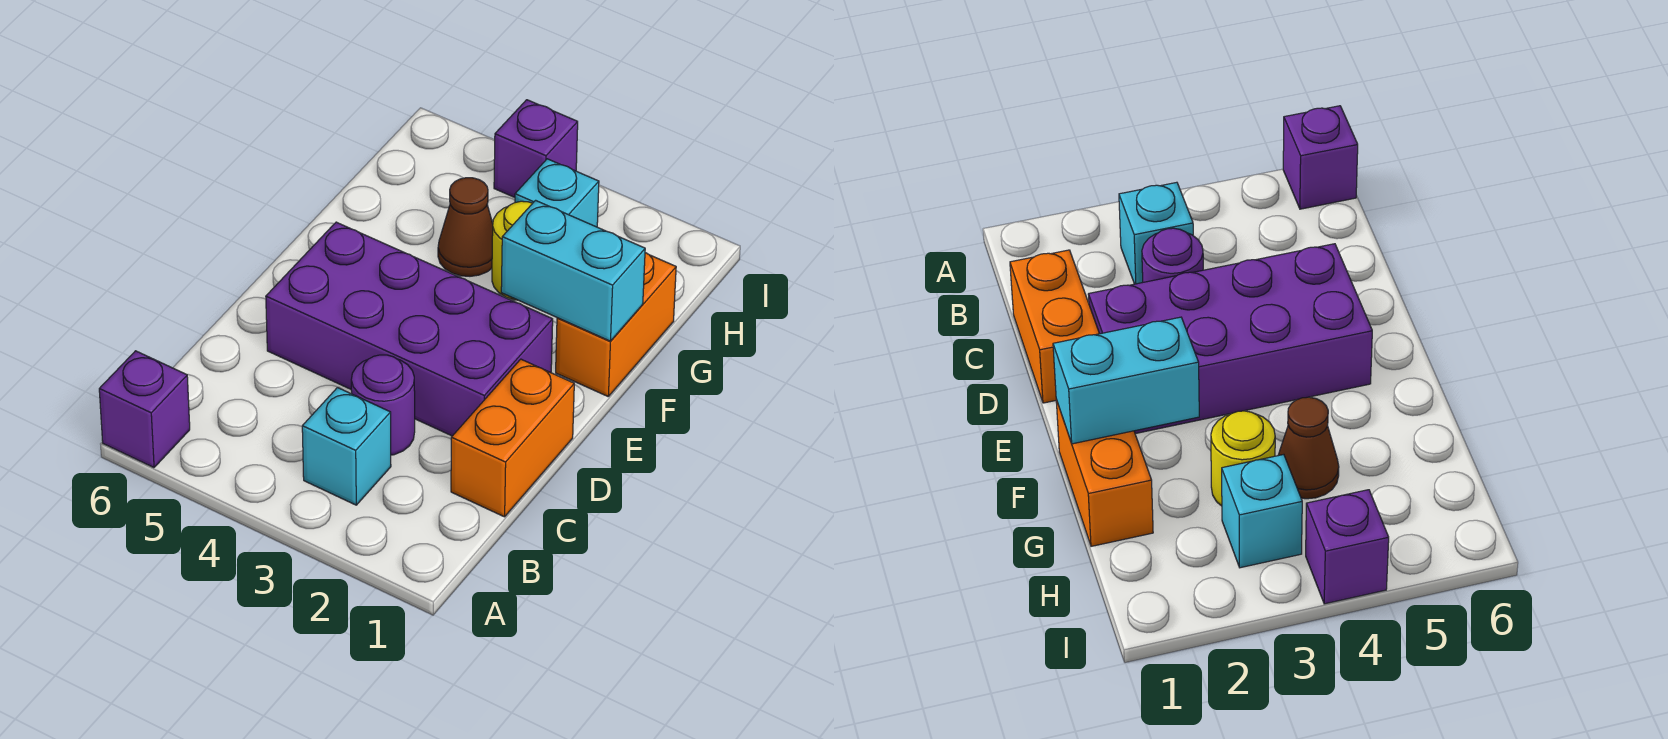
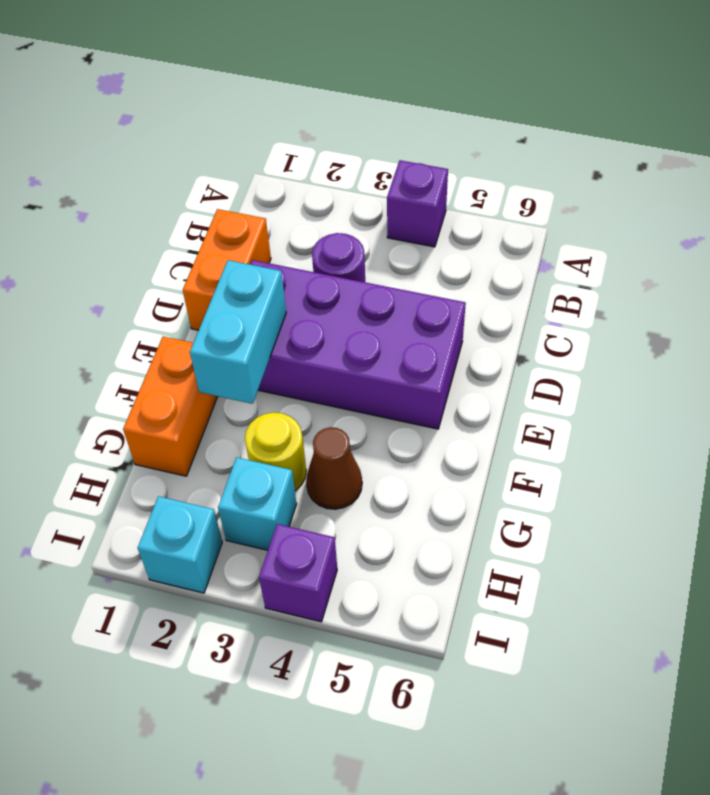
purple brick A6 level 1 -> purple brick A4 level 1
cyan brick B3 level 1 -> cyan brick I2 level 1
cyan brick F1:F2 level 2 -> cyan brick E2:F2 level 2

